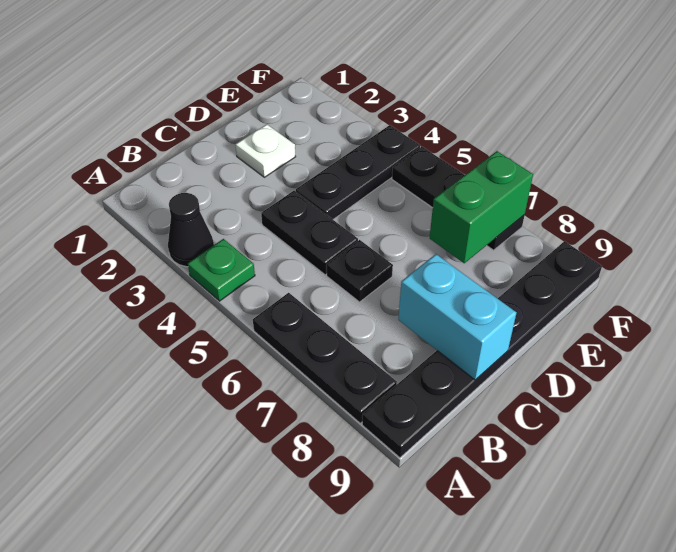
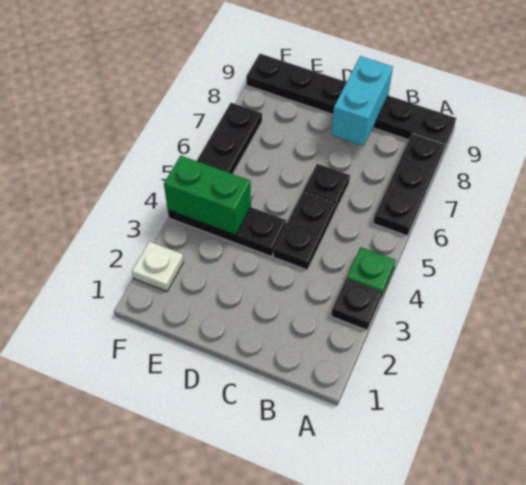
black cone A3 level 1 -> black plate A3 level 1
white plate D2 level 1 -> white plate F2 level 1
green brick E7:F7 level 2 -> green brick E4:F4 level 2

